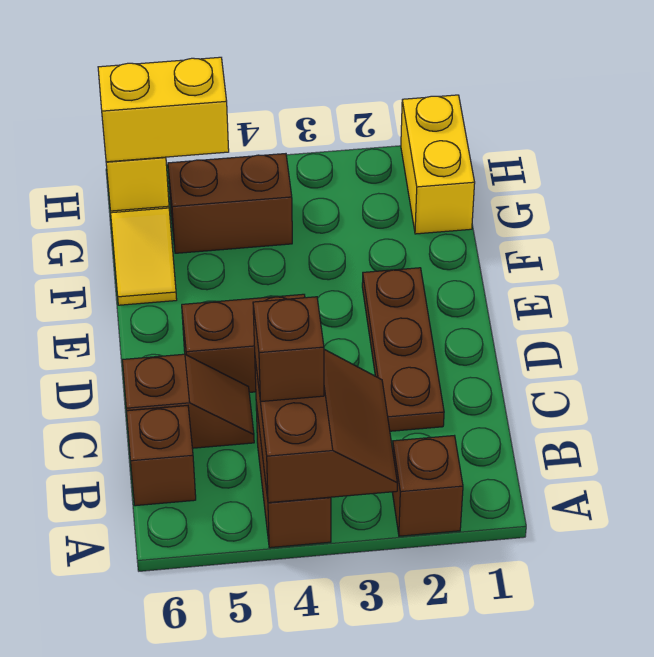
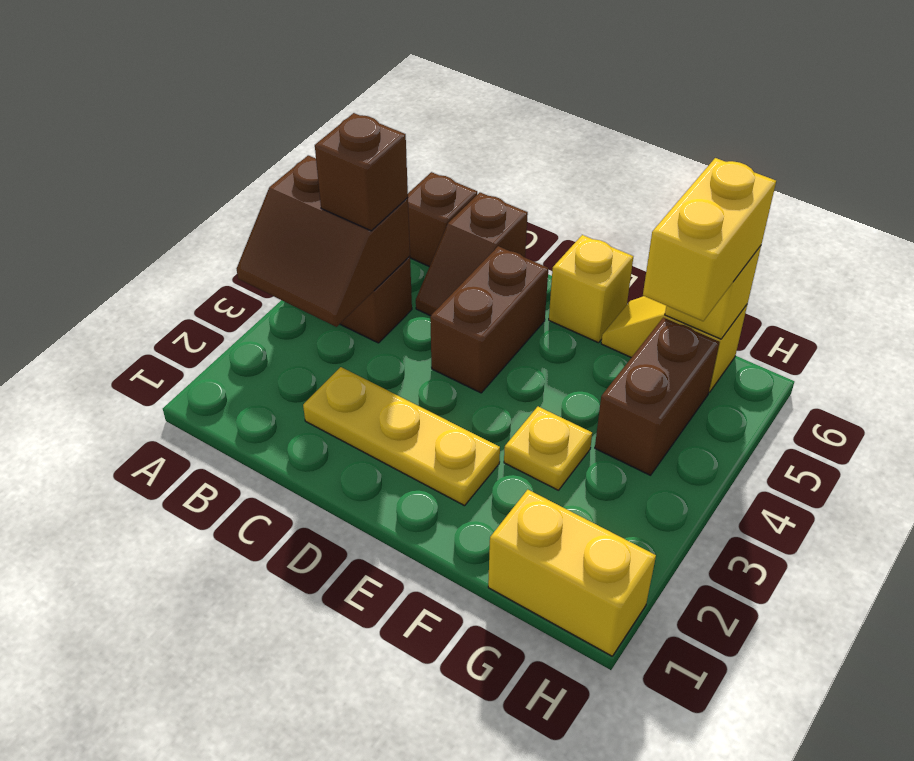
brown brick A2 level 1 -> none
brown plate C2:E2 level 1 -> yellow plate C2:E2 level 1
none -> yellow brick E6 level 1
none -> yellow plate F3 level 1

